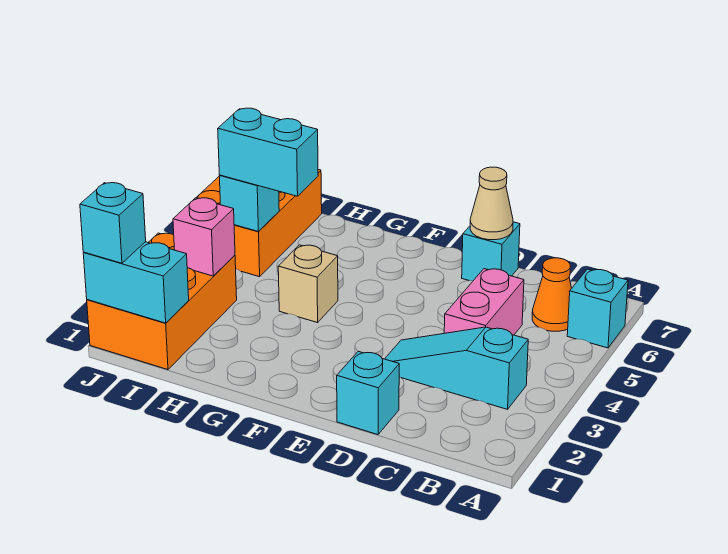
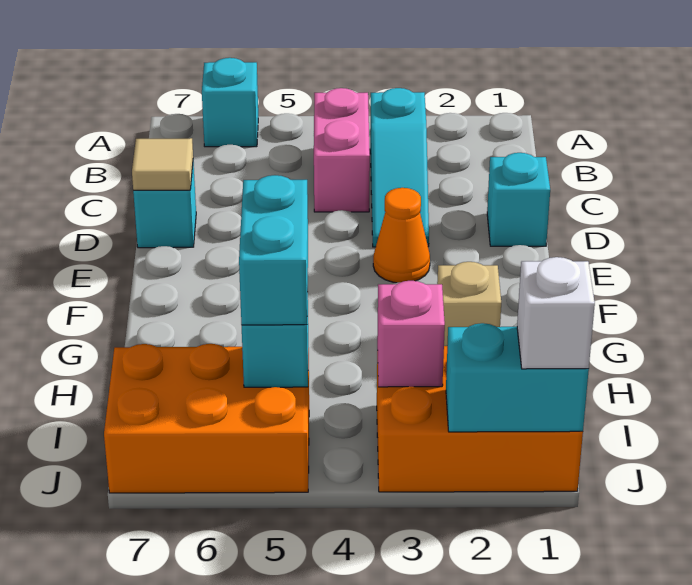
orange cone B6 level 1 -> orange cone E3 level 1
pink brick C4:C5 level 1 -> pink brick B4:C4 level 1
tan cone D7 level 2 -> tan tile D7 level 2
tan brick G4 level 1 -> tan brick G2 level 1
cyan brick I1:J1 level 2 -> cyan brick J1:J2 level 2
cyan brick J1 level 3 -> white brick J1 level 3

